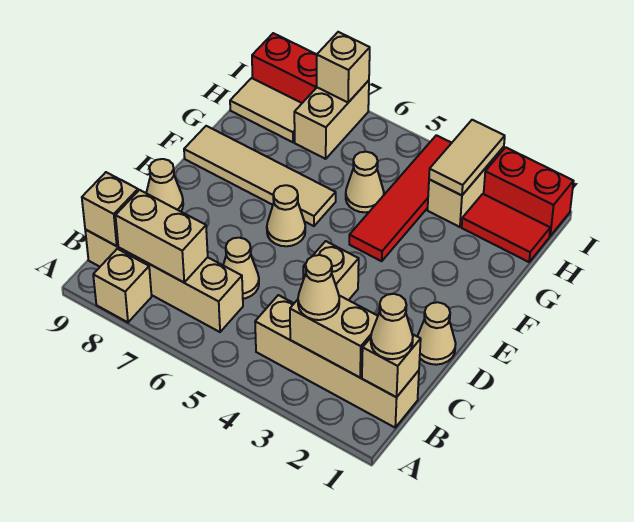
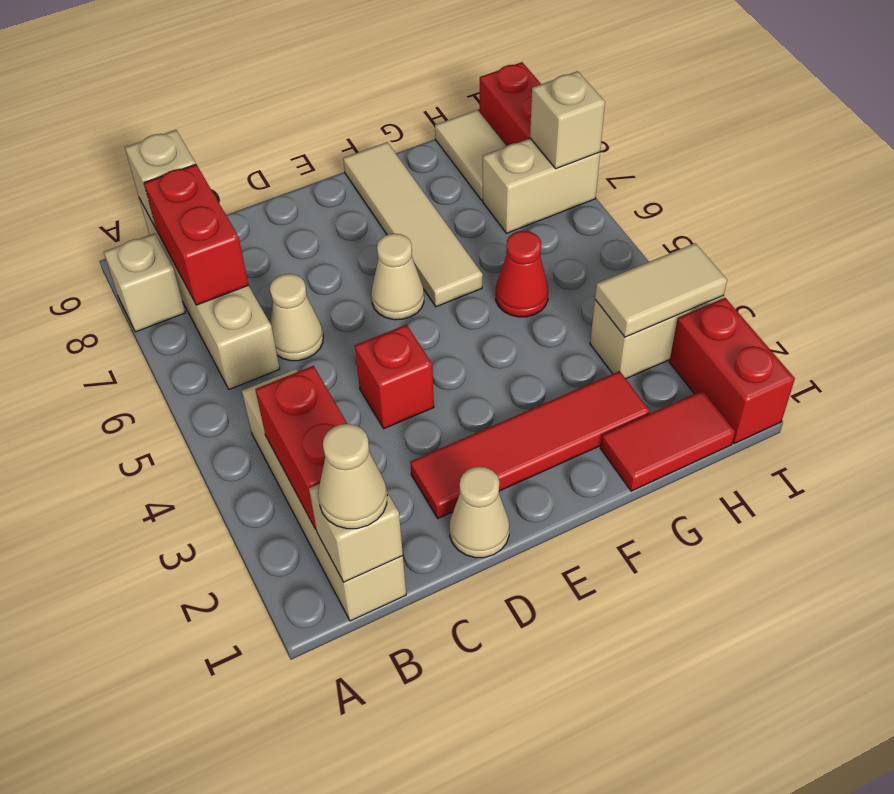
tan brick B2:B3 level 2 -> red brick B2:B3 level 2
tan cone B3 level 3 -> none
tan brick B7:B8 level 2 -> red brick B7:B8 level 2
tan brick D4 level 1 -> red brick D4 level 1
tan cone D9 level 1 -> none
red tile F4:I4 level 1 -> red tile D2:G2 level 1
tan cone G5 level 1 -> red cone G5 level 1
red tile H1:H2 level 1 -> red tile G1:H1 level 1

